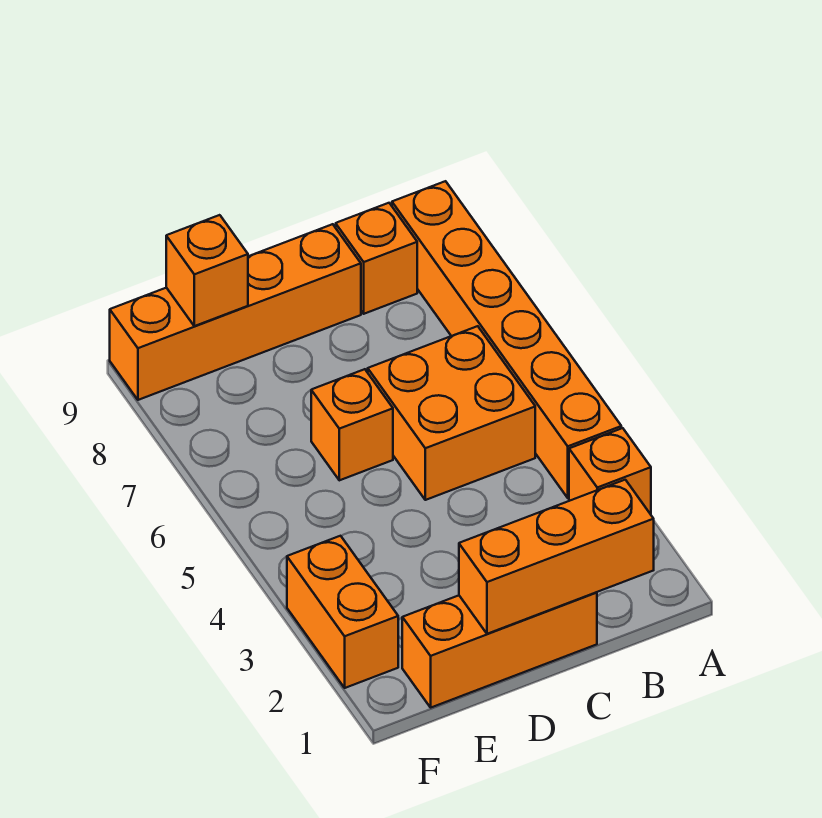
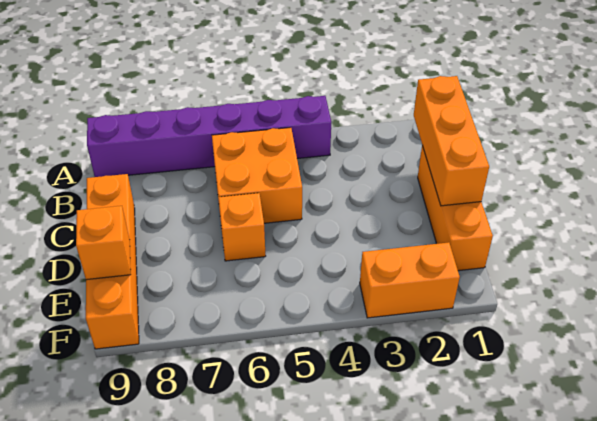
orange brick A3 level 1 -> none
orange brick A4:A9 level 1 -> purple brick A4:A9 level 1
orange brick B9 level 1 -> none

